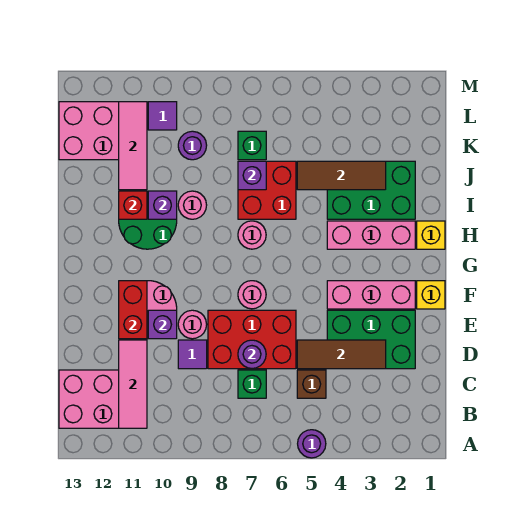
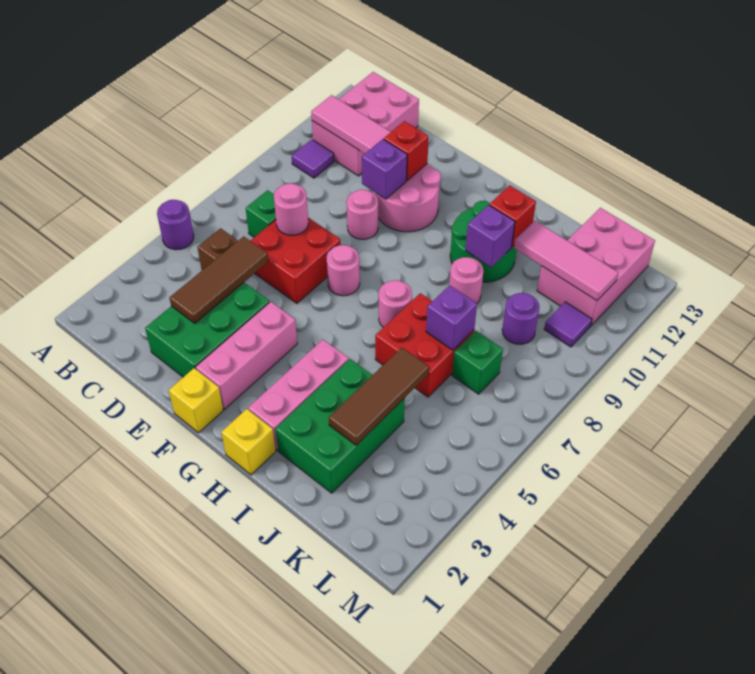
red brick D6:E8 level 1 -> red brick D6:E7 level 1
purple round brick D7 level 2 -> pink round brick D7 level 2
purple tile D9 level 1 -> purple tile B10 level 1
red brick E11:F11 level 2 -> red brick E11 level 2

